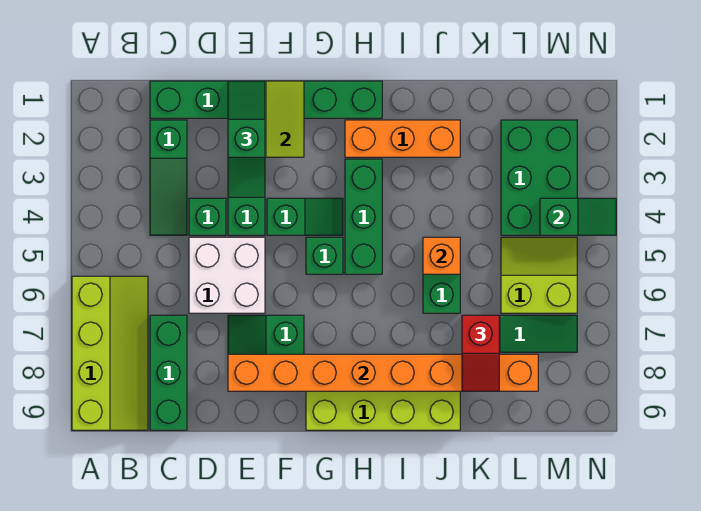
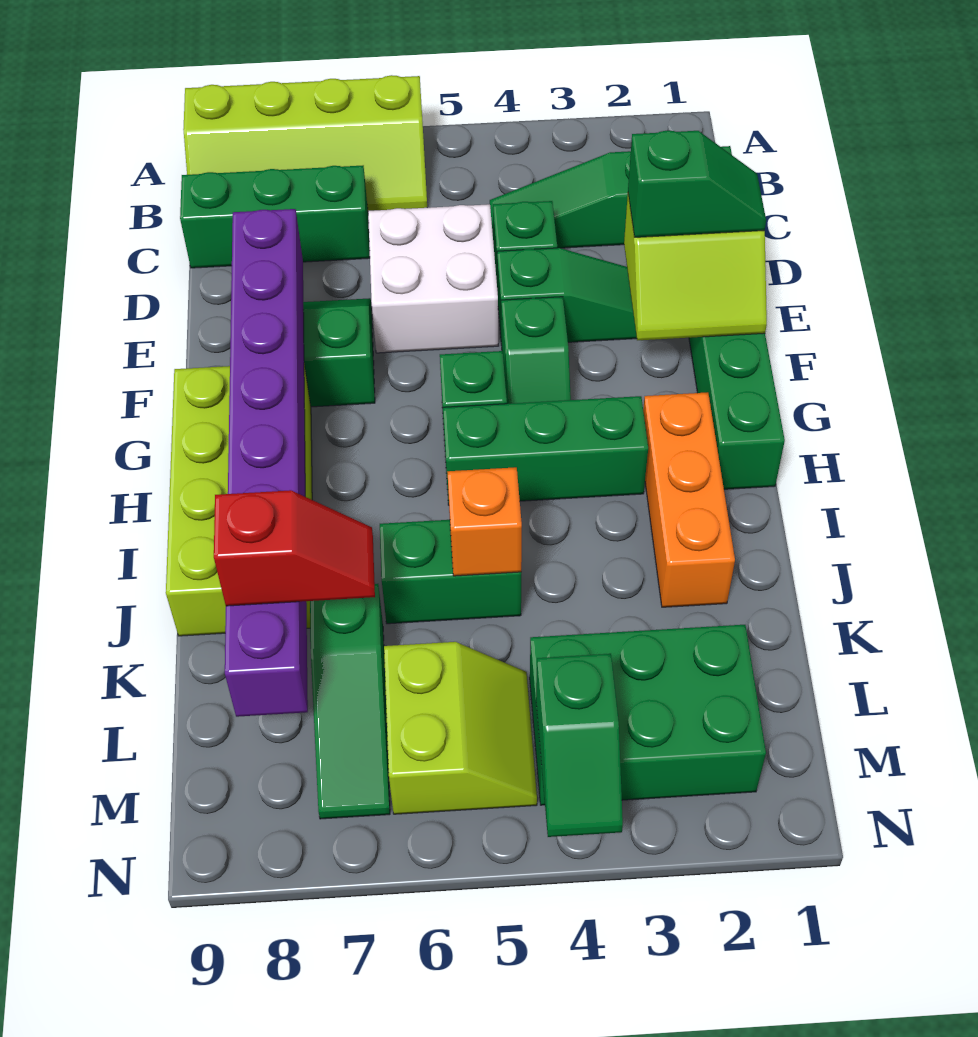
orange brick E8:L8 level 2 -> purple brick E8:L8 level 2
red slope K7:K8 level 3 top 7 -> red slope K7:K8 level 3 top 8

